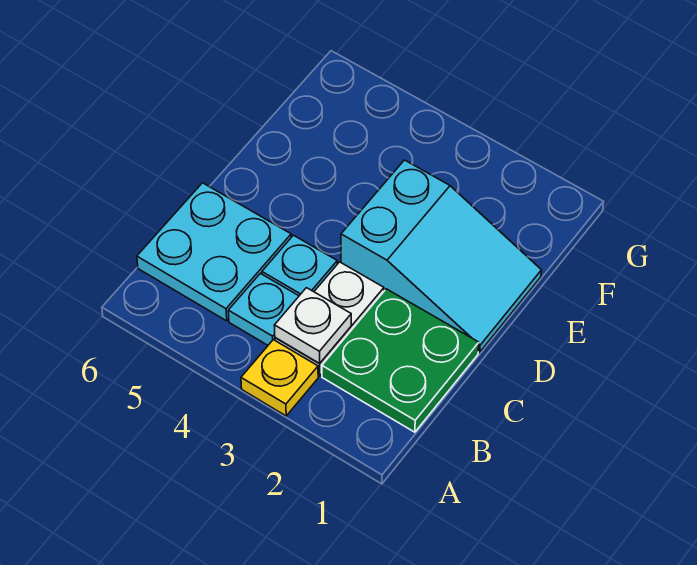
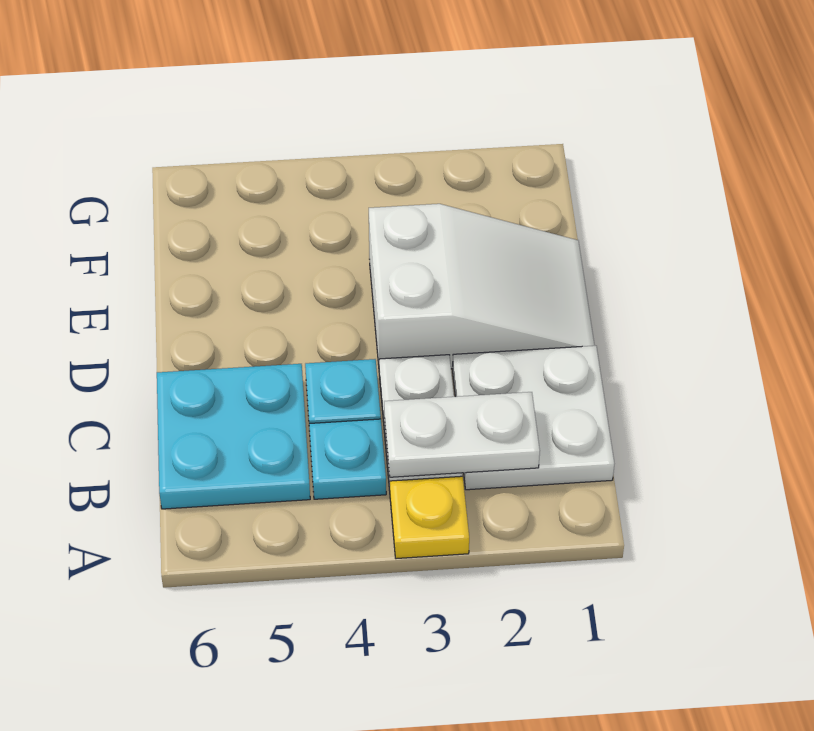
green plate B1:C2 level 1 -> white plate B1:C2 level 1
white plate B3 level 2 -> white plate B2:B3 level 2
cyan slope D1:E3 level 1 top 3 -> white slope D1:E3 level 1 top 3

